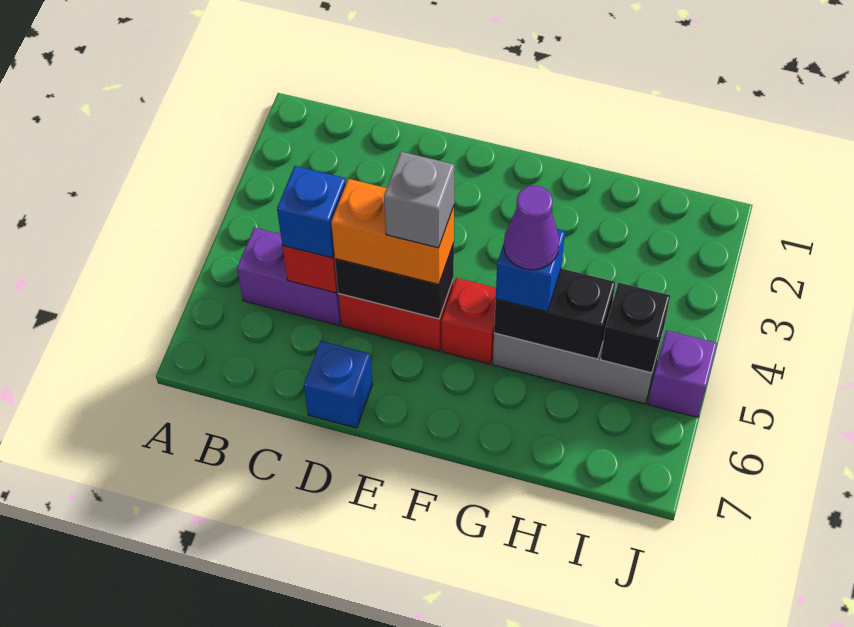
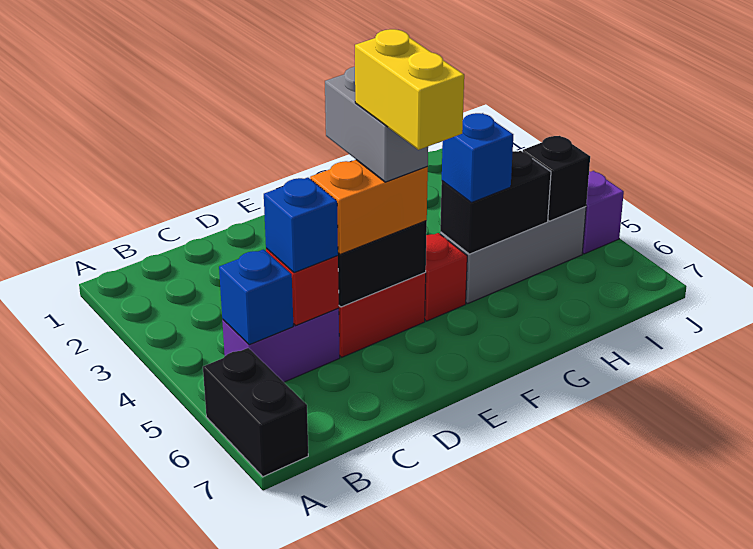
none -> black brick A6:A7 level 1
blue brick D7 level 1 -> blue brick B5 level 2
grey brick E5 level 4 -> grey brick E4:E5 level 4
none -> yellow brick E5:E6 level 5
purple cone G5 level 4 -> none

